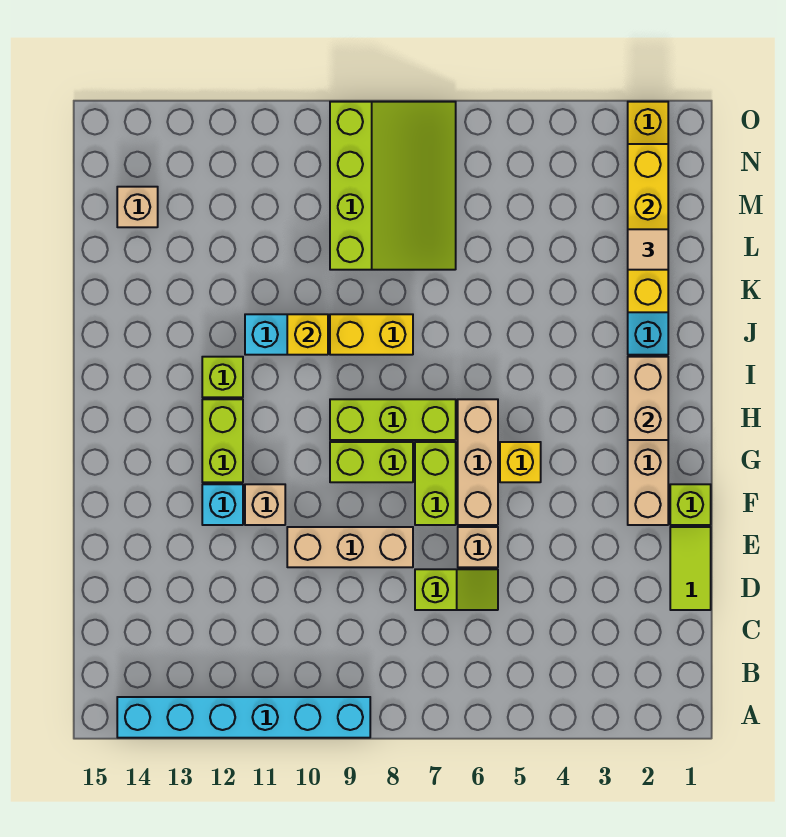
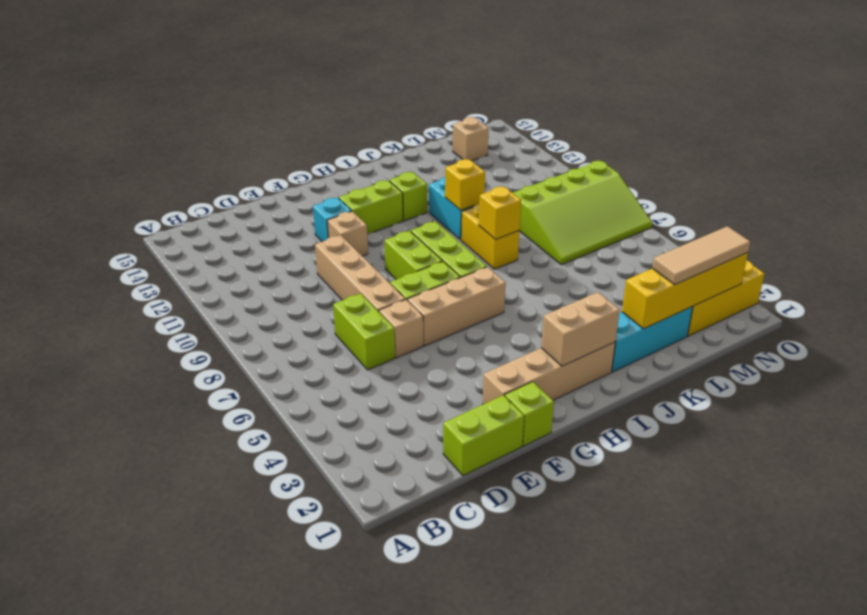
cyan brick A9:A14 level 1 -> none
lime tile D1:E1 level 1 -> lime brick D1:E1 level 1
lime slope D6:D7 level 1 top 7 -> lime brick D6:D7 level 1
tan brick E8:E10 level 1 -> tan brick E7:E10 level 1
yellow brick G5 level 1 -> yellow brick J8 level 2
tan tile L2 level 3 -> tan tile L2:N2 level 3

